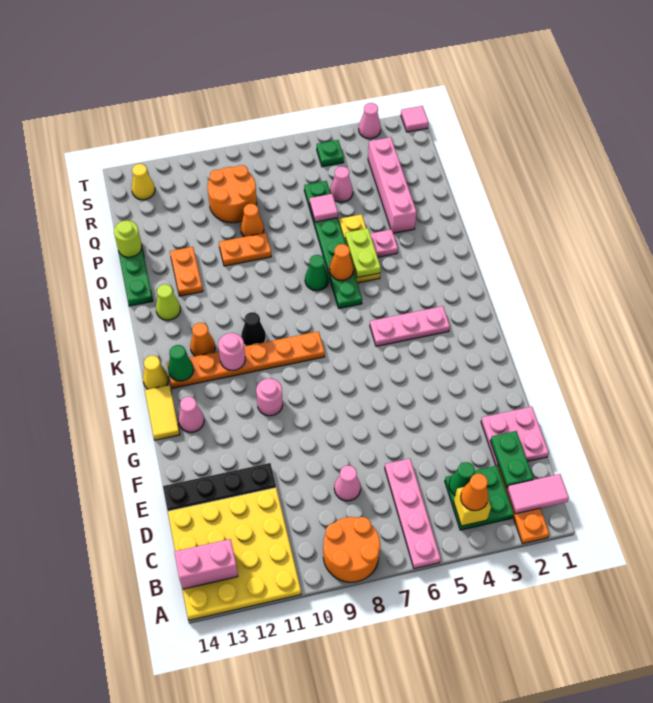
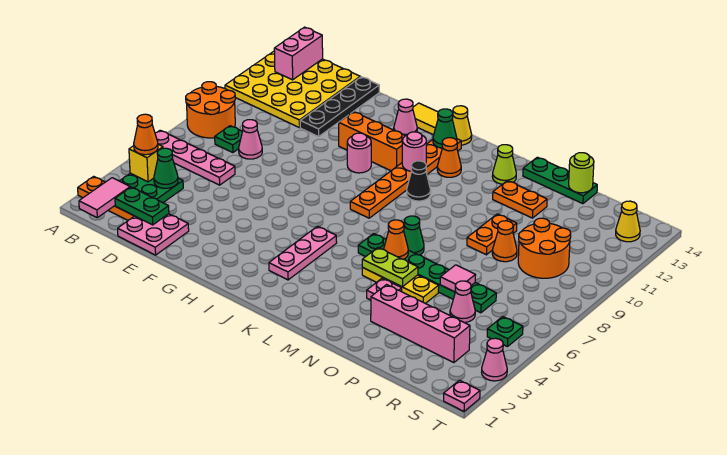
none -> green plate C8 level 1
none -> orange brick G11:I11 level 1
pink tile T1 level 1 -> pink plate T1 level 1

